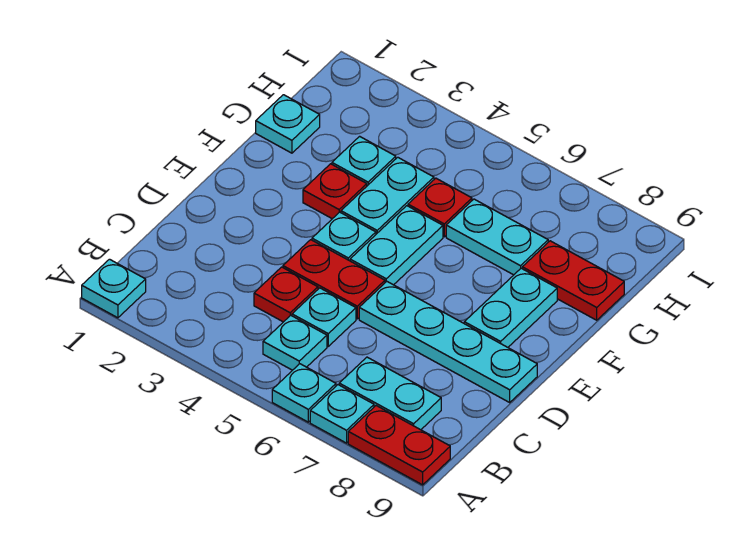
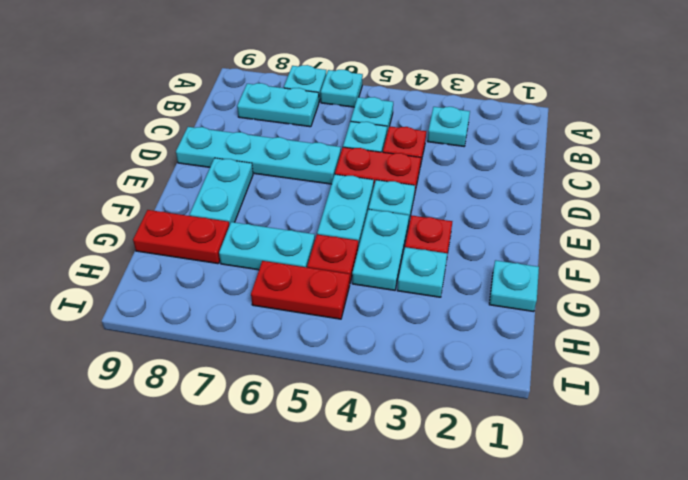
cyan plate A1 level 1 -> cyan plate B3 level 1
red plate A8:A9 level 1 -> red plate H5:H6 level 1

